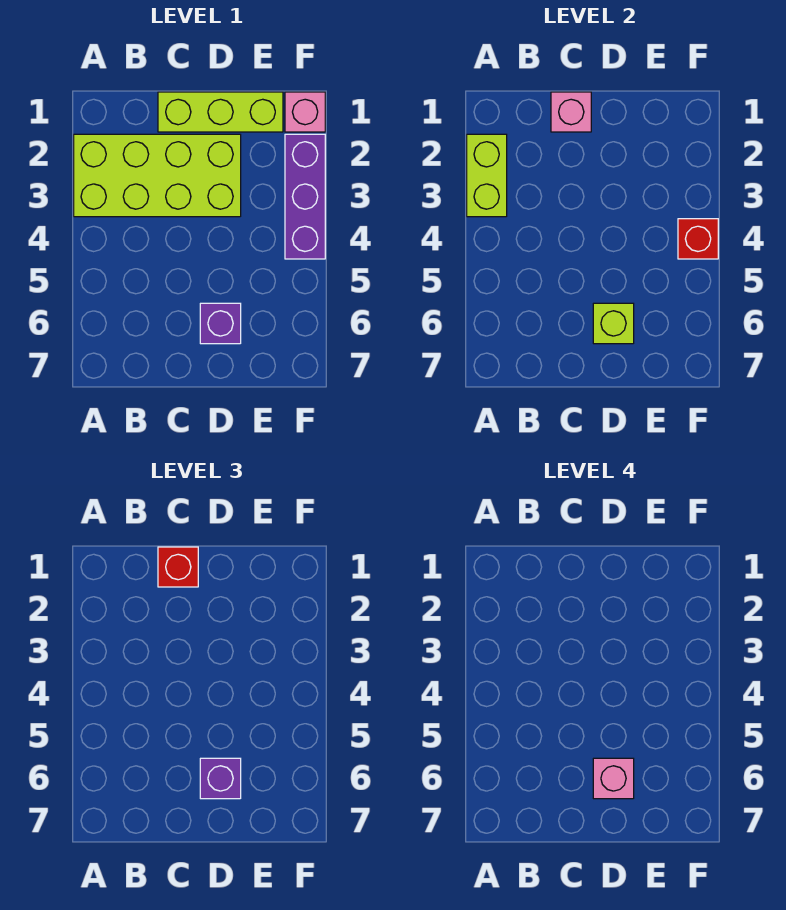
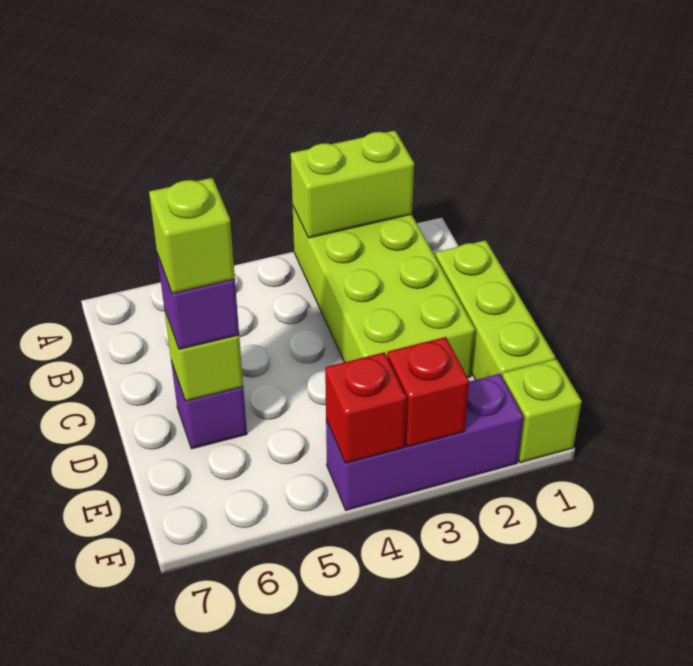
pink brick C1 level 2 -> none
red brick C1 level 3 -> red brick F3 level 2
pink brick D6 level 4 -> lime brick D6 level 4
pink brick F1 level 1 -> lime brick F1 level 1

